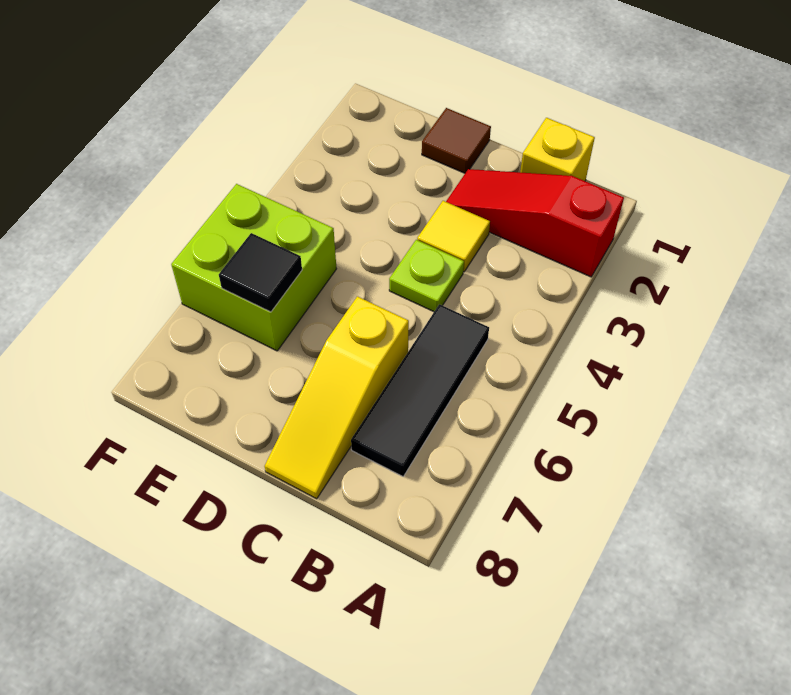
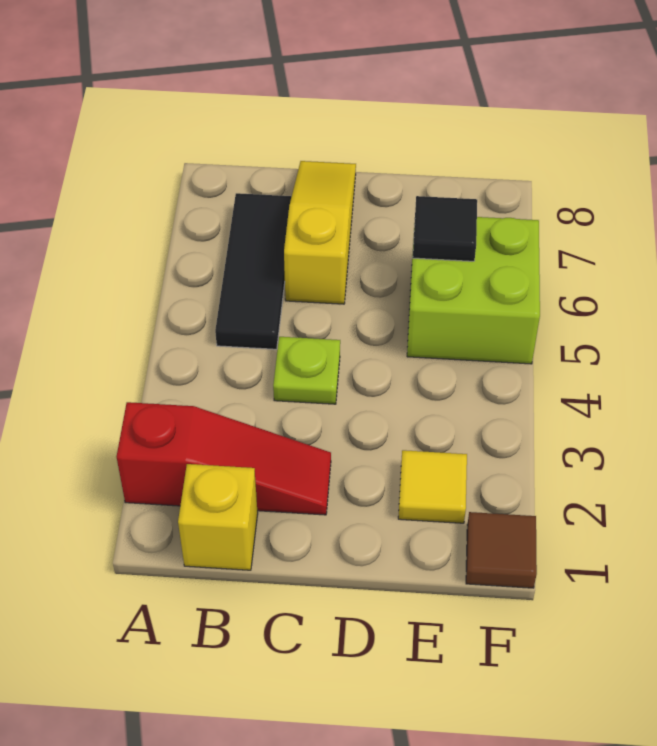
yellow tile C3 level 1 -> yellow tile E2 level 1
brown tile D1 level 1 -> brown tile F1 level 1

